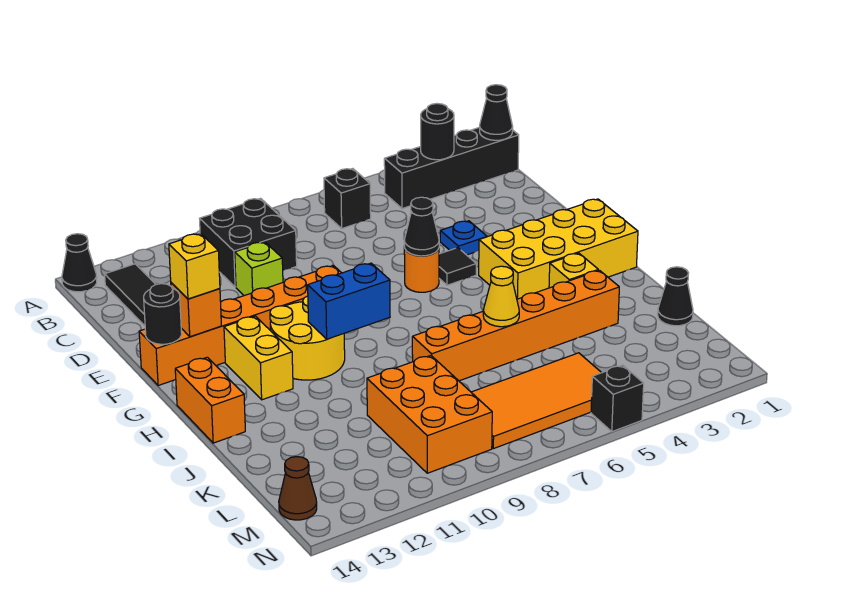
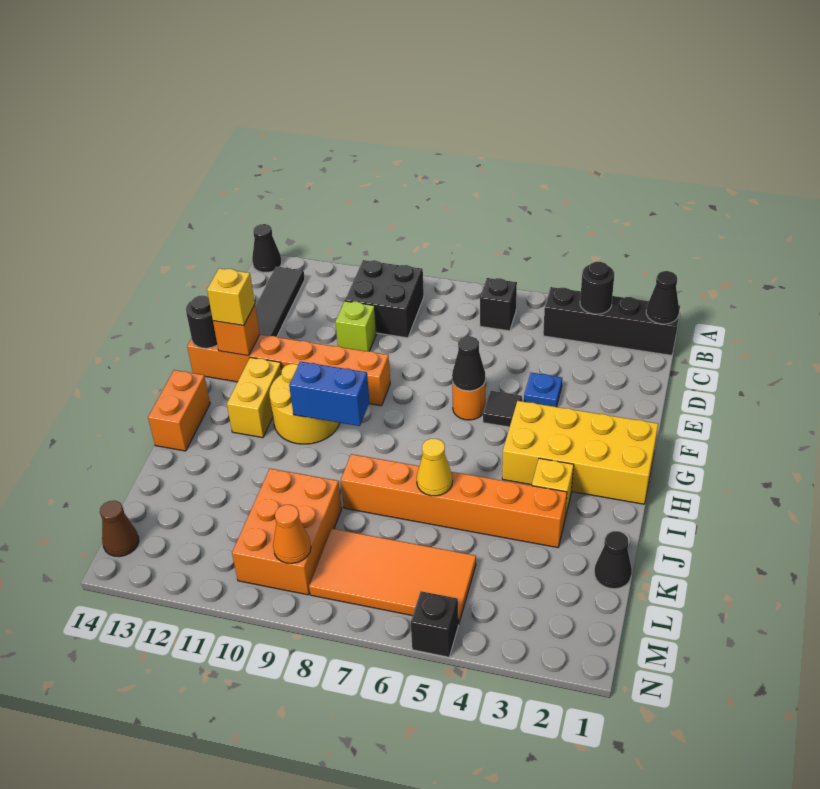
none -> orange cone M9 level 2

